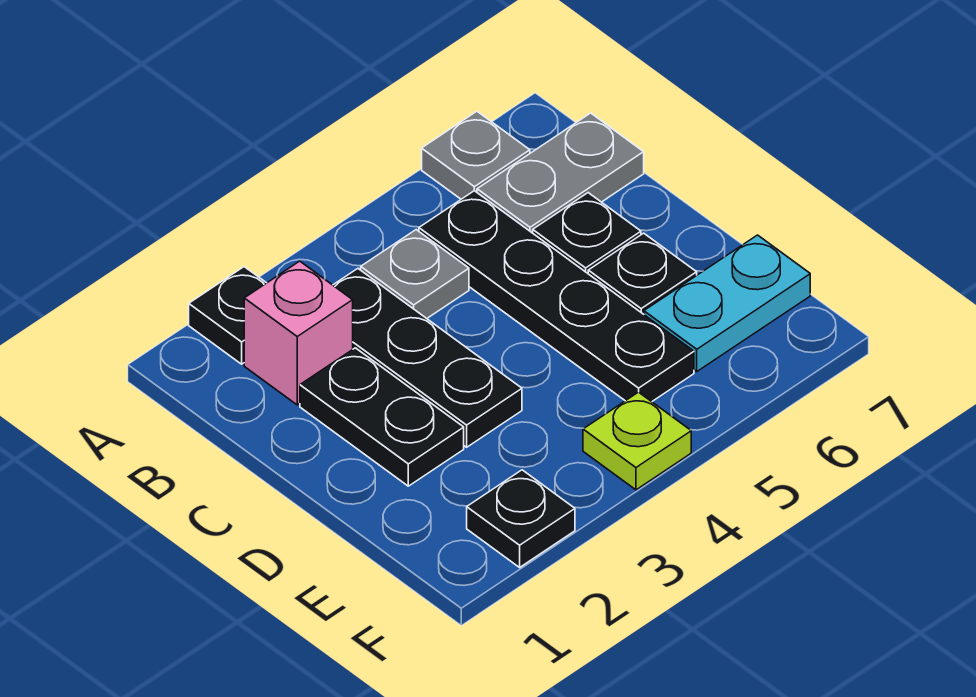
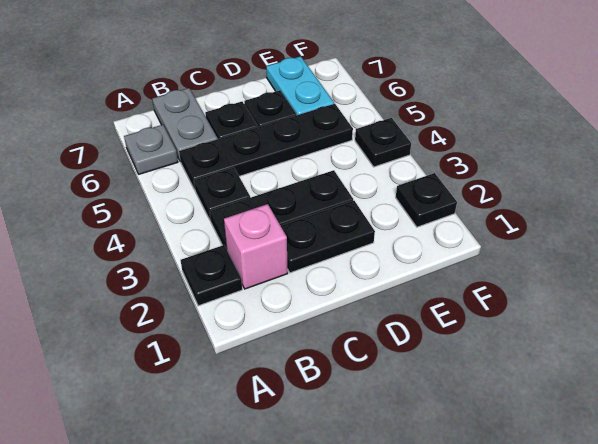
grey plate B4 level 1 -> black plate B4 level 1
lime plate F4 level 1 -> black plate F4 level 1

